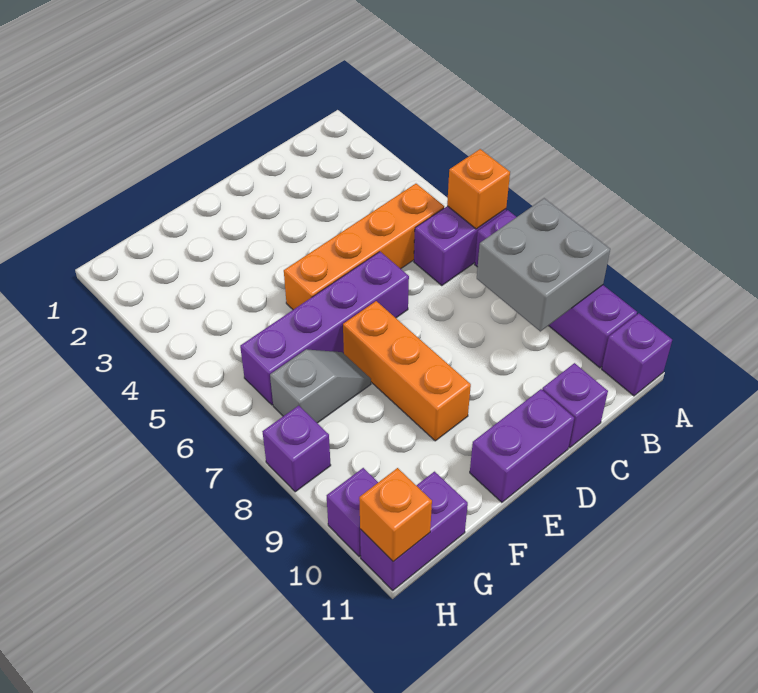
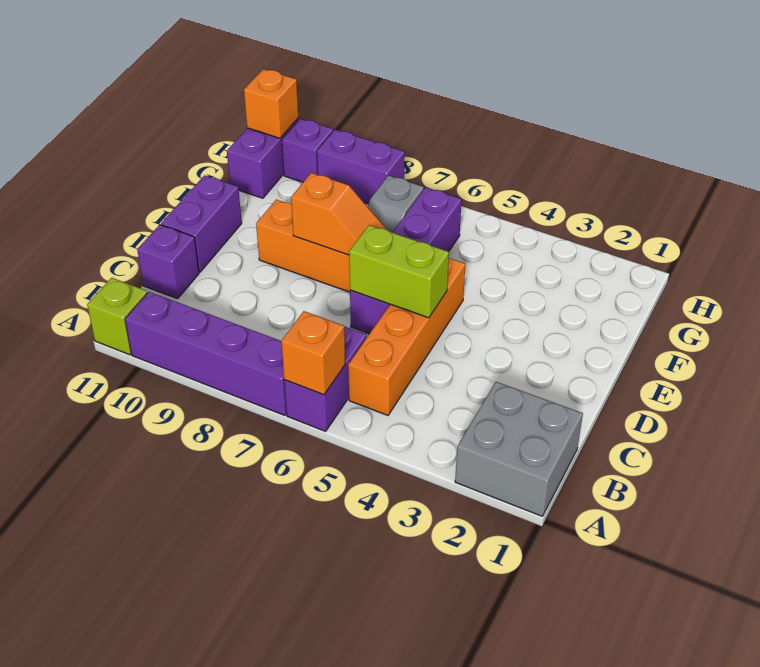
grey brick A8:B9 level 2 -> grey brick A1:B2 level 1
purple brick A11 level 1 -> lime brick A11 level 1
none -> lime brick D5:D6 level 2
none -> orange slope E7:E8 level 2 top 8
purple brick H8 level 1 -> purple brick H8:H9 level 1

